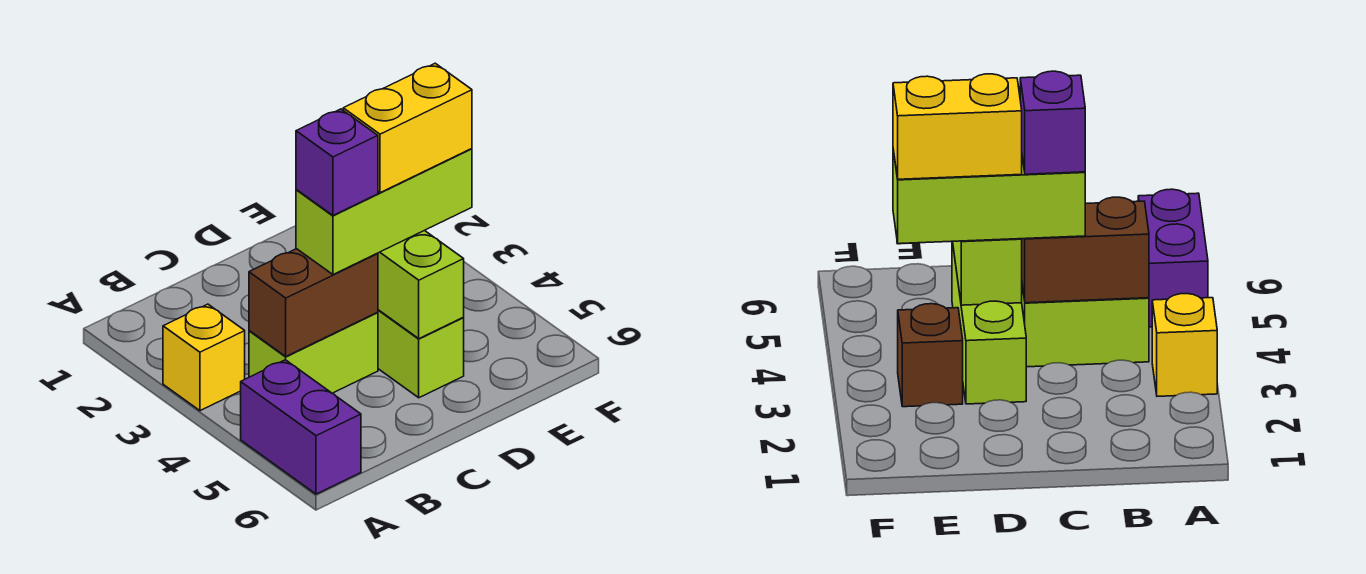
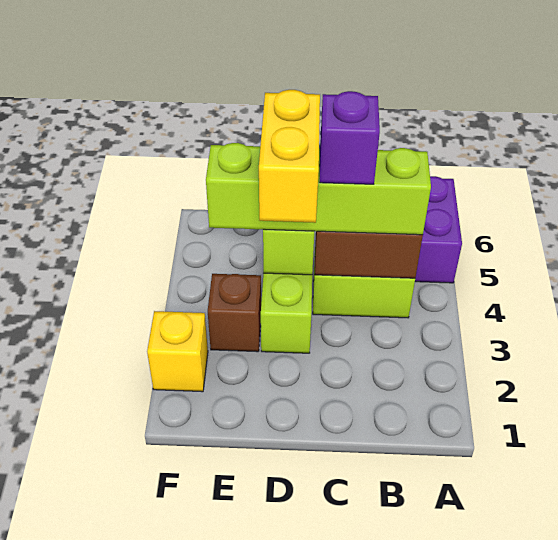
yellow brick A3 level 1 -> yellow brick F2 level 1
lime brick C4:E4 level 3 -> lime brick B4:E4 level 3
yellow brick D4:E4 level 4 -> yellow brick D3:D4 level 4

